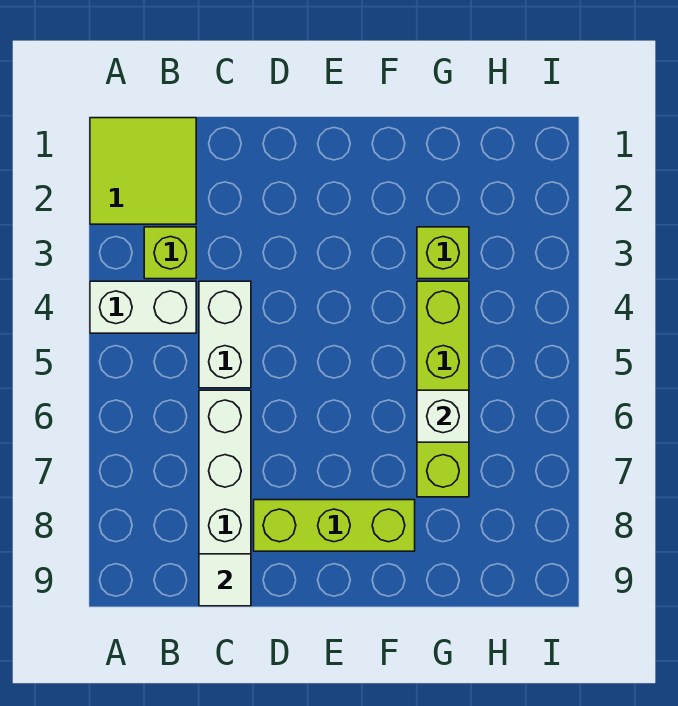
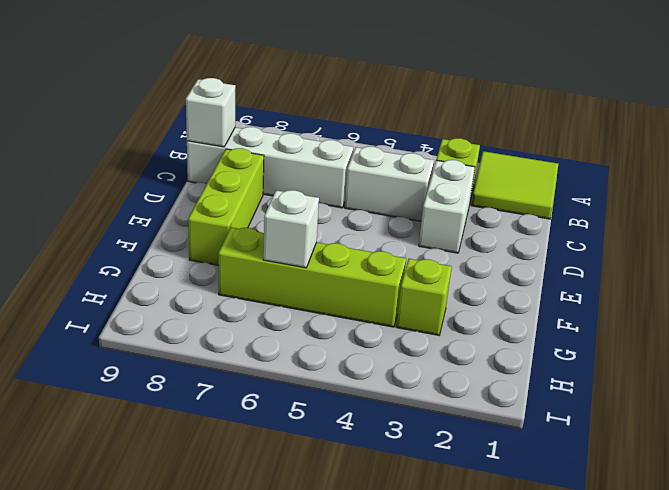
white brick A4:B4 level 1 -> white brick C3:D3 level 1
white tile C9 level 2 -> white brick C9 level 2

